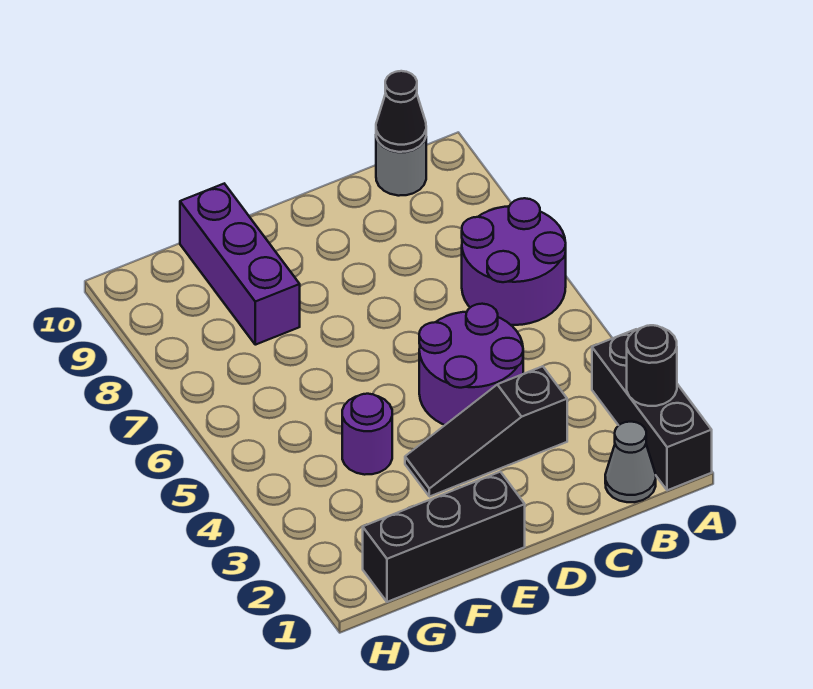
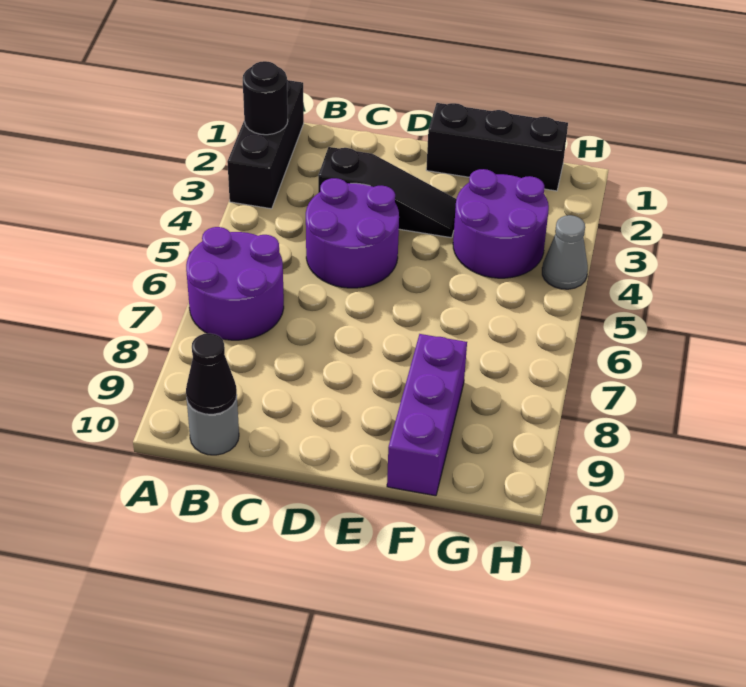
grey cone B1 level 1 -> grey cone H4 level 1
purple round brick F4 level 1 -> purple round brick F3:G4 level 1

